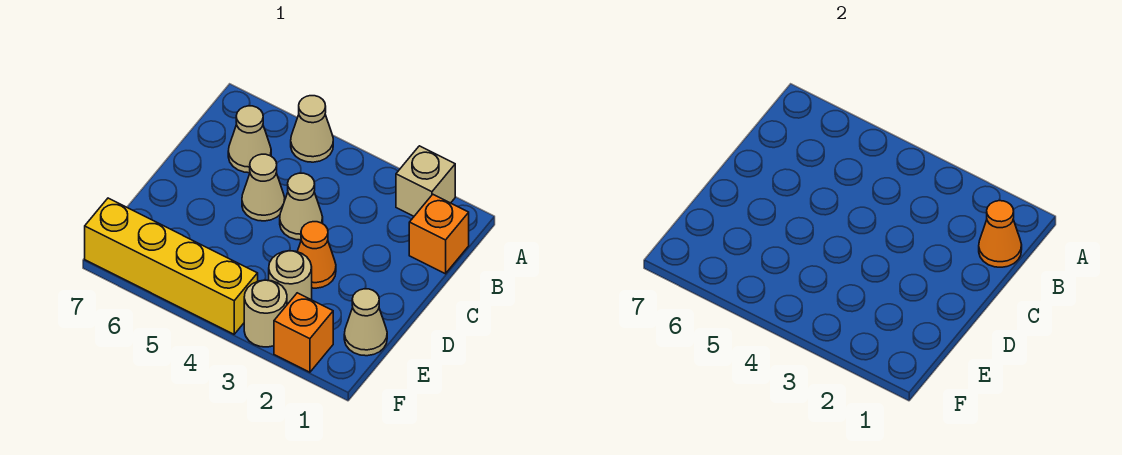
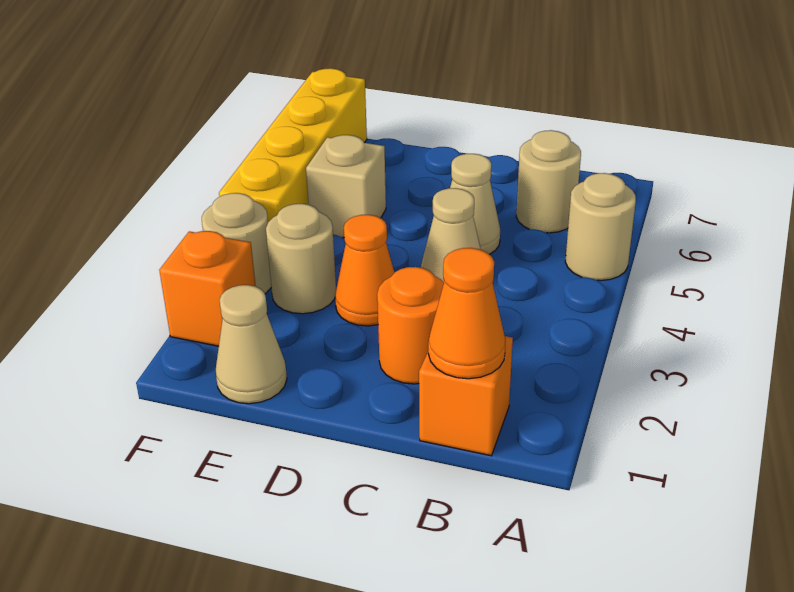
tan brick A2 level 1 -> tan brick E5 level 1
tan cone A5 level 1 -> tan round brick A5 level 1
tan cone B6 level 1 -> tan round brick B6 level 1
none -> orange round brick C2 level 1

